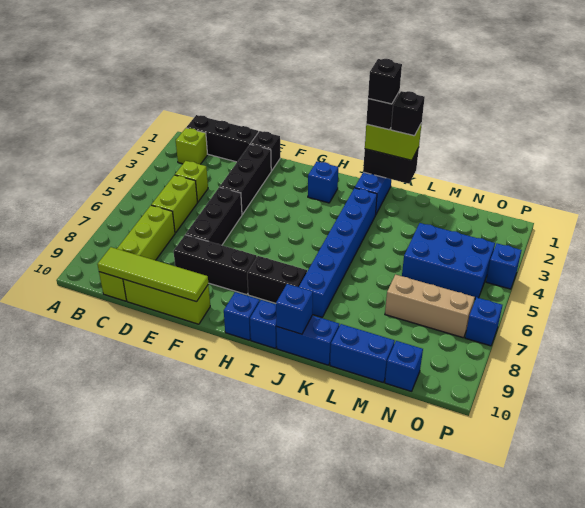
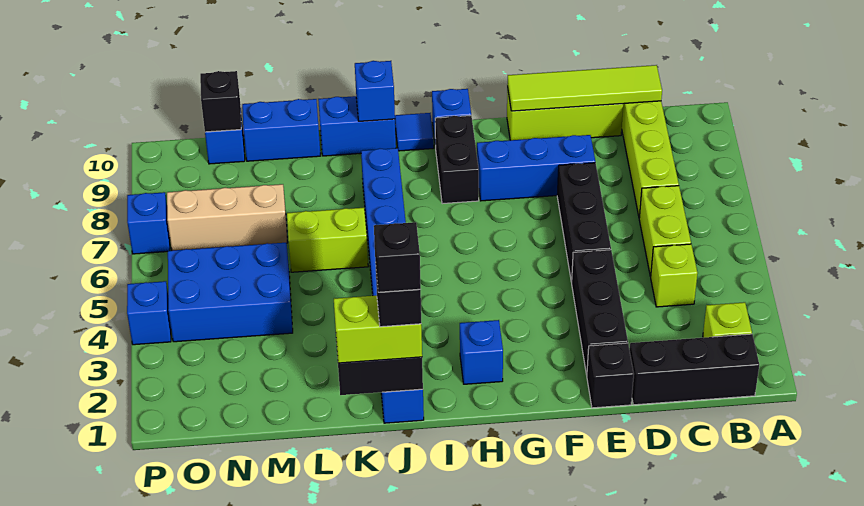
black brick E8:G8 level 1 -> blue brick E8:G8 level 1
black brick H8:I8 level 1 -> black brick H8:H9 level 1
blue brick I10 level 1 -> blue tile I10 level 1
black brick K1 level 4 -> black brick N10 level 2
none -> lime brick K6:L6 level 1

